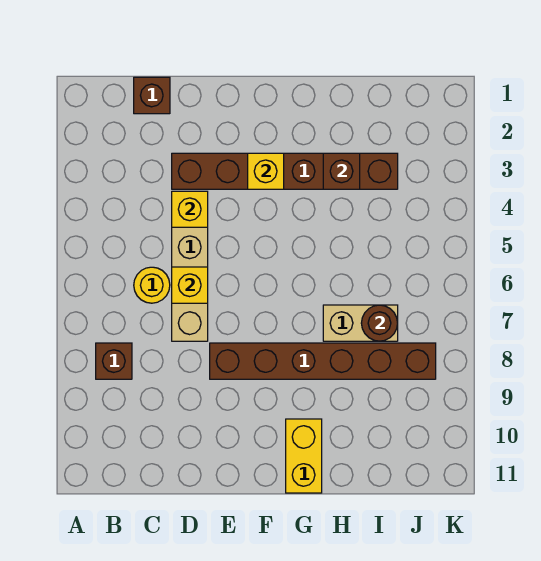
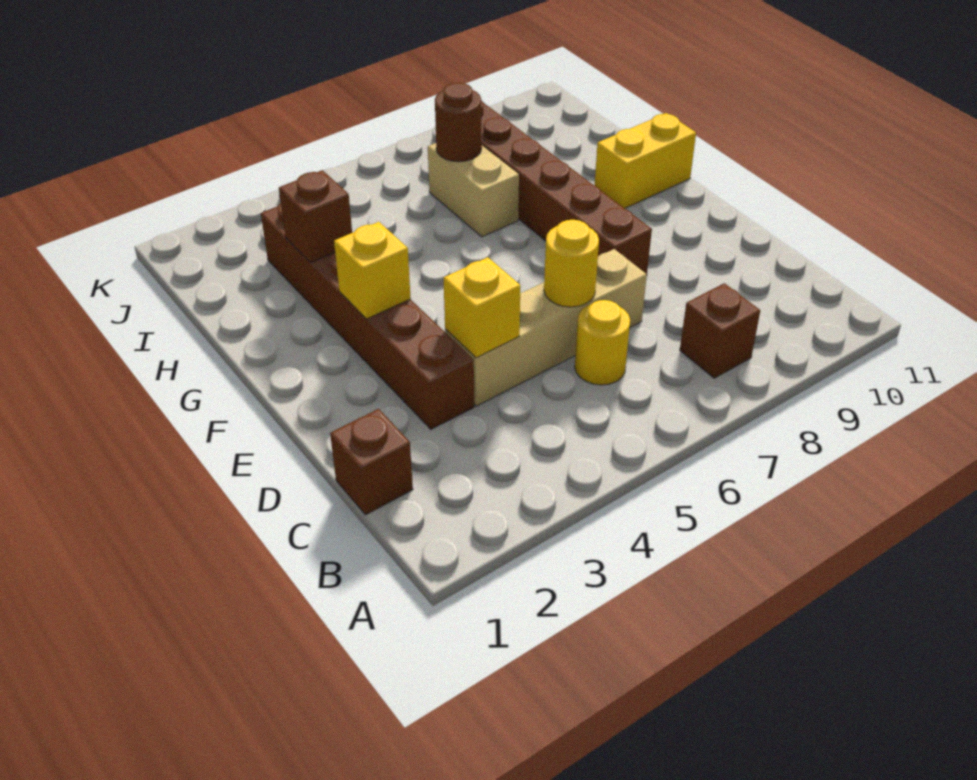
yellow brick D6 level 2 -> yellow round brick D6 level 2

